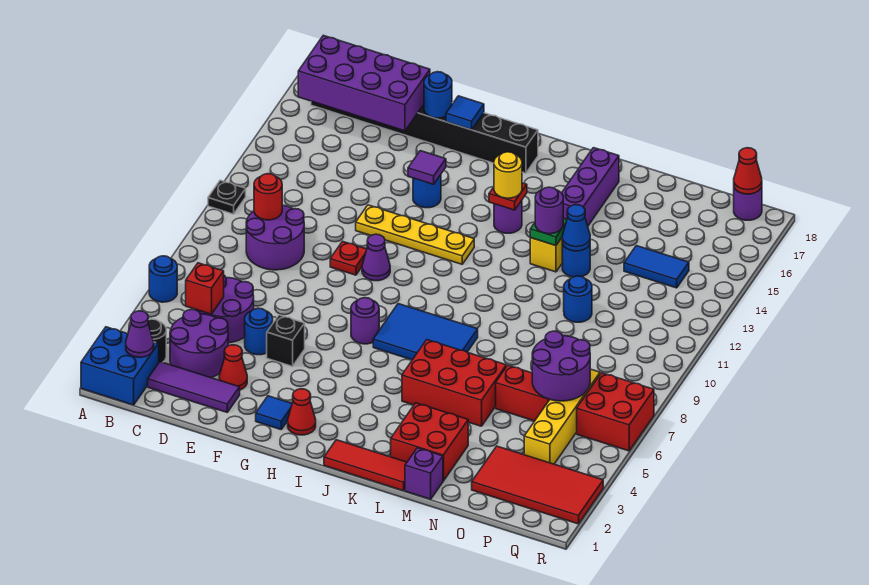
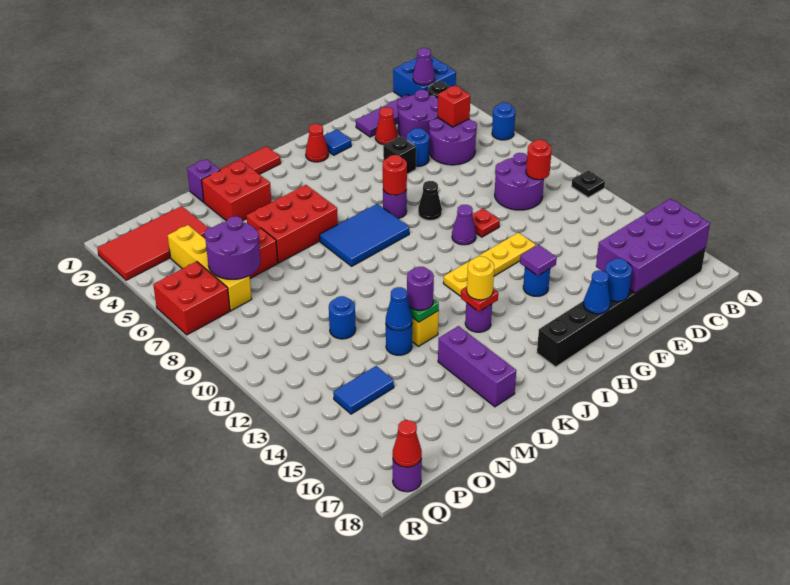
none -> black cone G8 level 1
blue tile G17 level 2 -> blue cone G17 level 2
none -> red round brick H7 level 2

